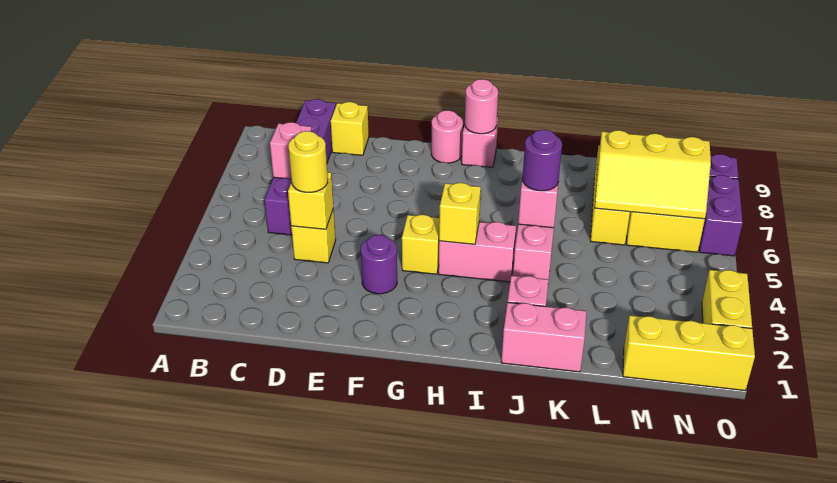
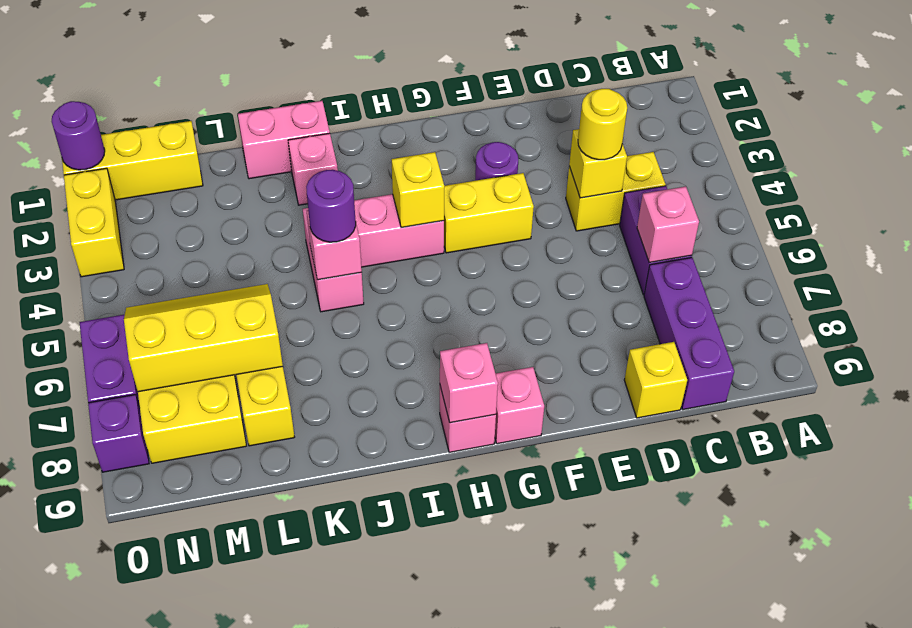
yellow brick D4 level 1 -> yellow brick C4:D4 level 1
yellow brick G4 level 1 -> yellow brick F4:G4 level 1
pink round brick G9 level 1 -> pink brick G9 level 1
pink round brick H9 level 2 -> pink brick H9 level 2
none -> purple round brick O1 level 2

